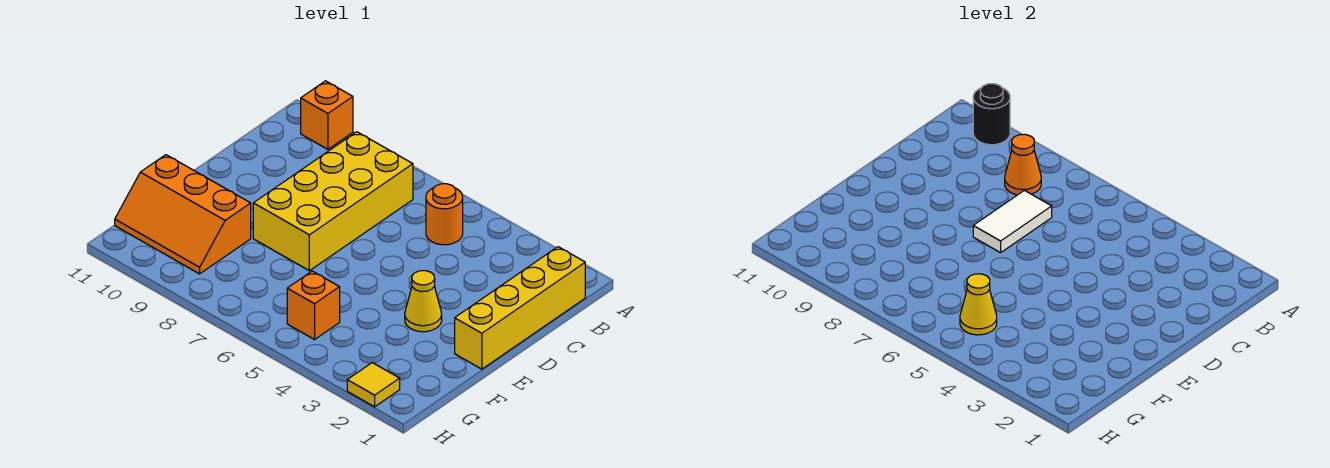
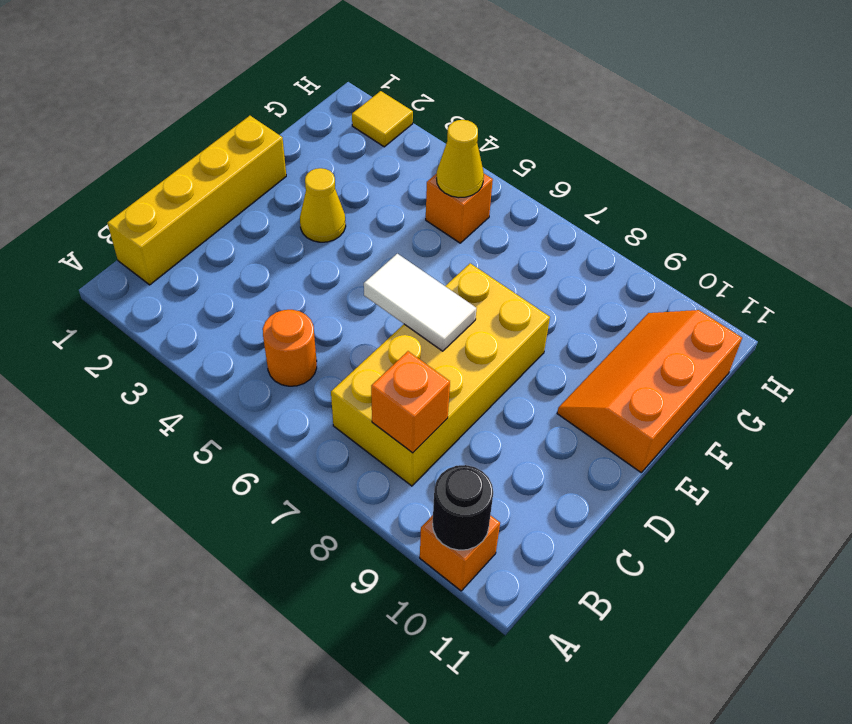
orange cone B8 level 2 -> orange brick B8 level 2
white tile C7:D7 level 2 -> white tile D6:D7 level 2
orange slope F9:G11 level 1 top F -> orange slope E10:G11 level 1 top 11

